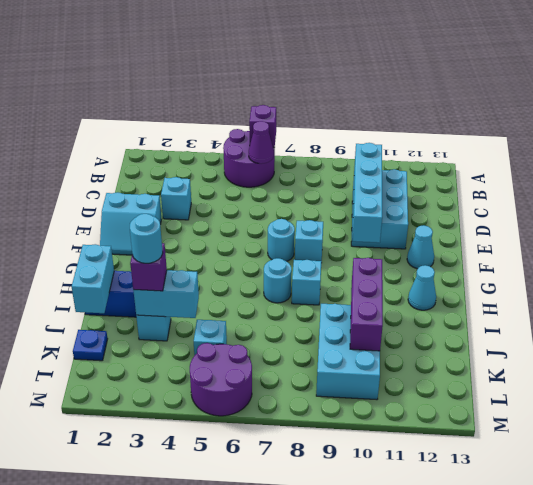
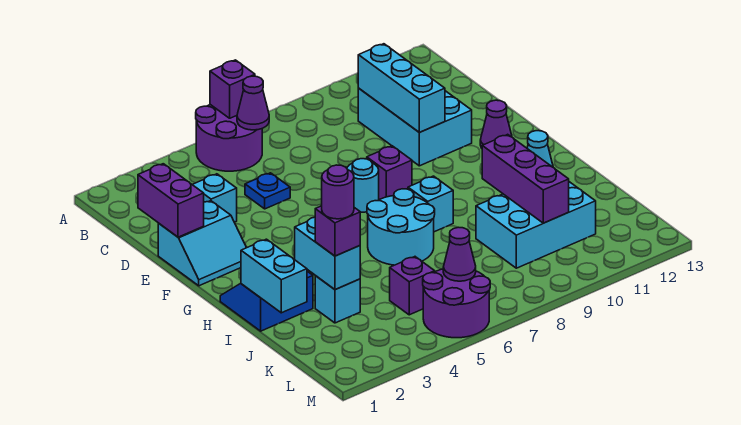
cyan brick C10:F10 level 2 -> cyan brick C10:E10 level 2
none -> purple brick D1:E1 level 2
cyan brick F8 level 1 -> purple brick F8 level 1
cyan cone F12 level 1 -> purple cone F12 level 1
cyan round brick H7 level 1 -> cyan round brick H6:I7 level 1
cyan brick J3:J4 level 2 -> cyan brick I3:J3 level 2
cyan round brick J3 level 4 -> purple round brick J3 level 4
cyan brick J9:L10 level 1 -> cyan brick J9:K11 level 1
blue plate K1 level 1 -> blue plate D5 level 1
cyan brick K5 level 1 -> purple brick K5 level 1
none -> purple cone L6 level 2

